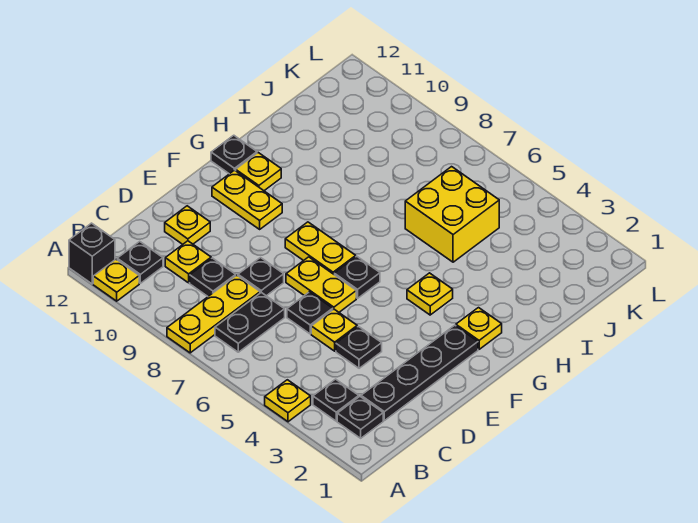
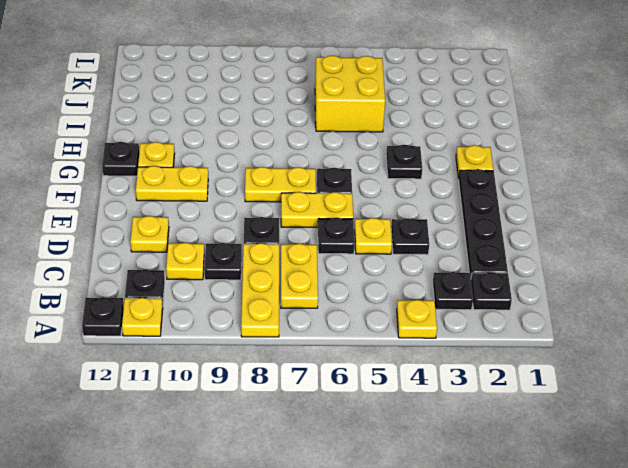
black brick A12 level 1 -> black plate A12 level 1
black plate B7:C7 level 1 -> yellow plate B7:C7 level 1
yellow plate G4 level 1 -> black plate G4 level 1

